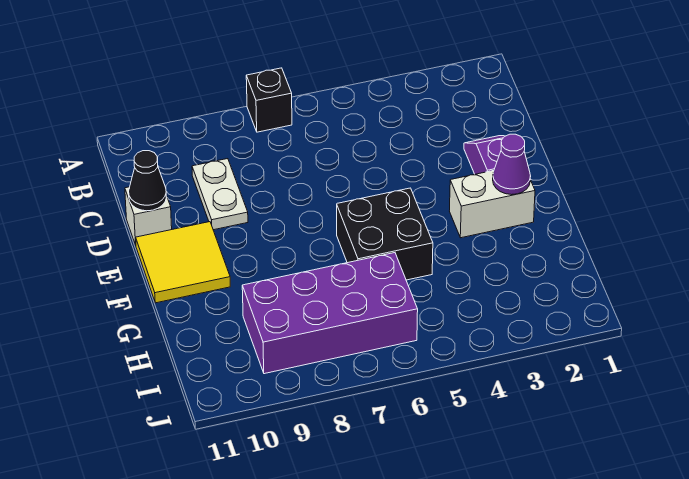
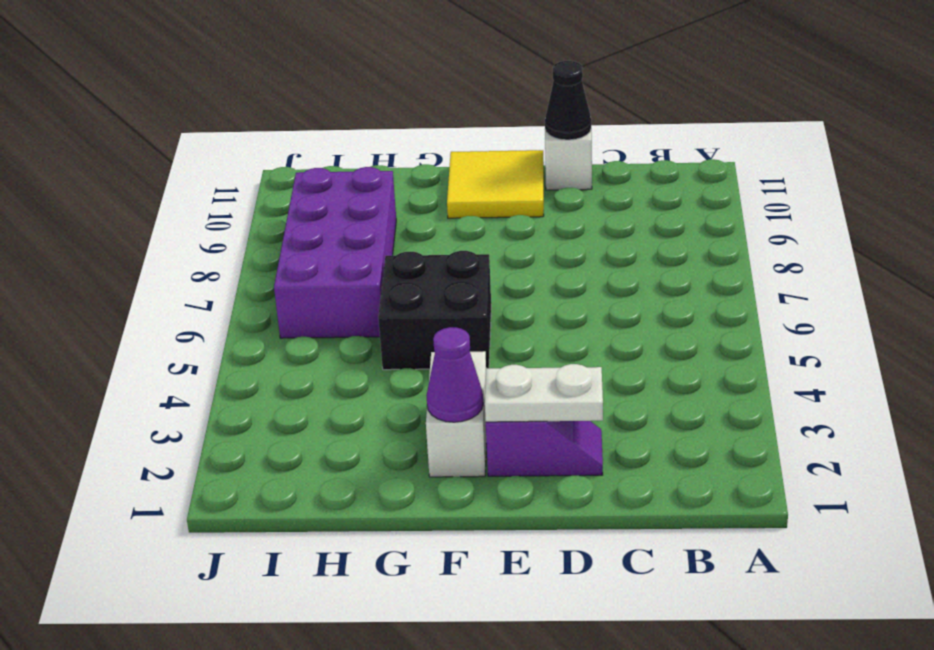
black brick A7 level 1 -> none
white plate C9:D9 level 1 -> white plate D2:E2 level 2

